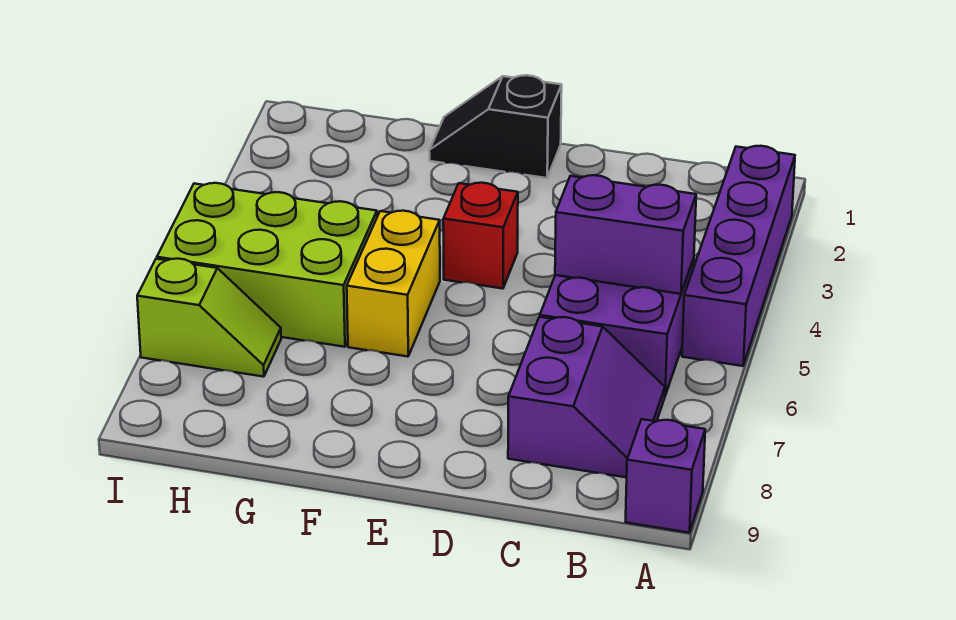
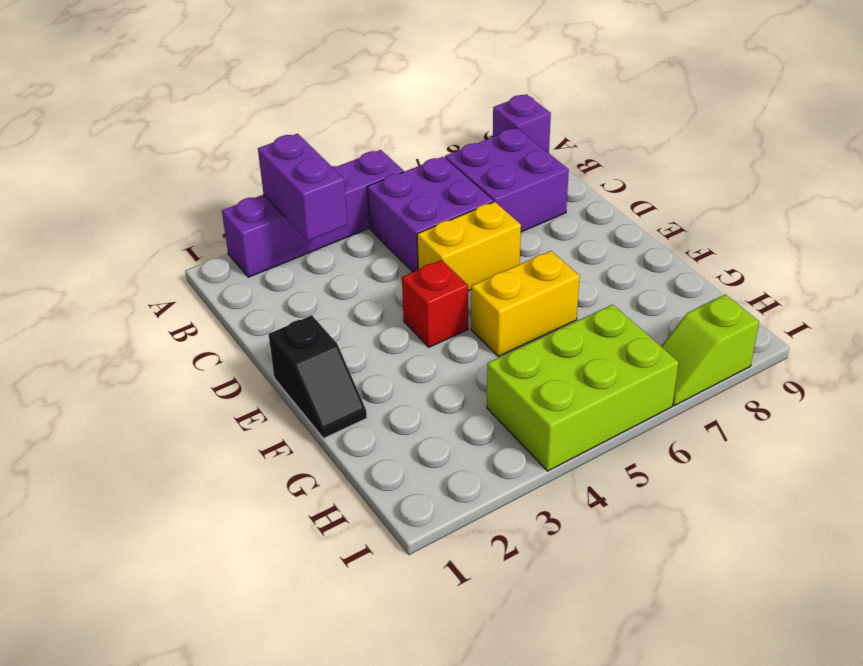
purple brick B5:C5 level 2 -> purple brick A3:B3 level 2
purple slope B7:C8 level 1 top C -> purple brick B7:C8 level 1
none -> yellow brick D5:D6 level 1
lime brick G5:I6 level 1 -> lime brick H4:I6 level 1
lime slope H7:I7 level 1 top I -> lime slope I7:I8 level 1 top 8

